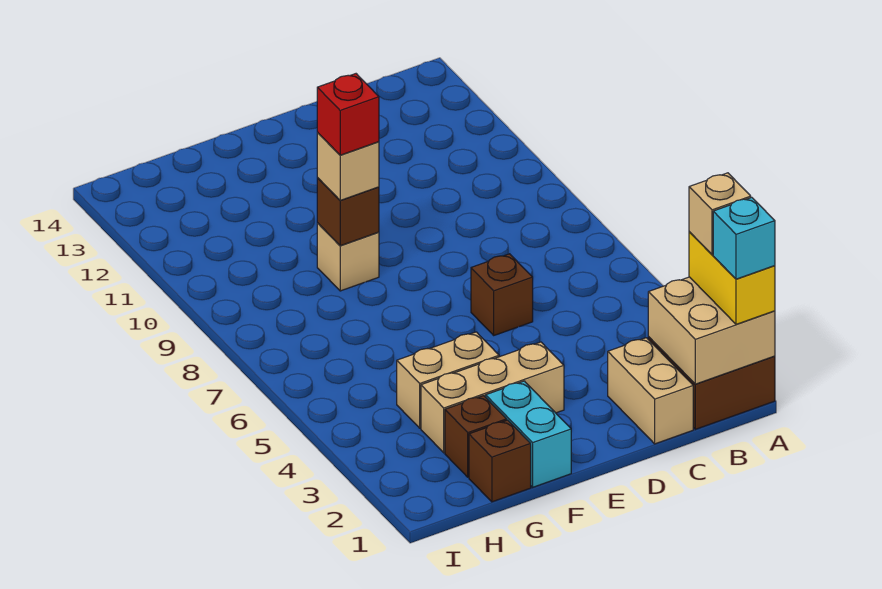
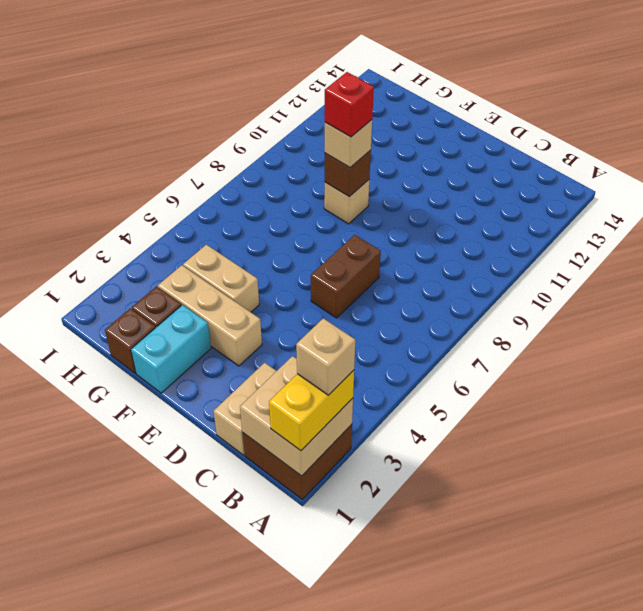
cyan brick A1 level 4 -> none
brown brick D6 level 1 -> brown brick D6:D7 level 1

